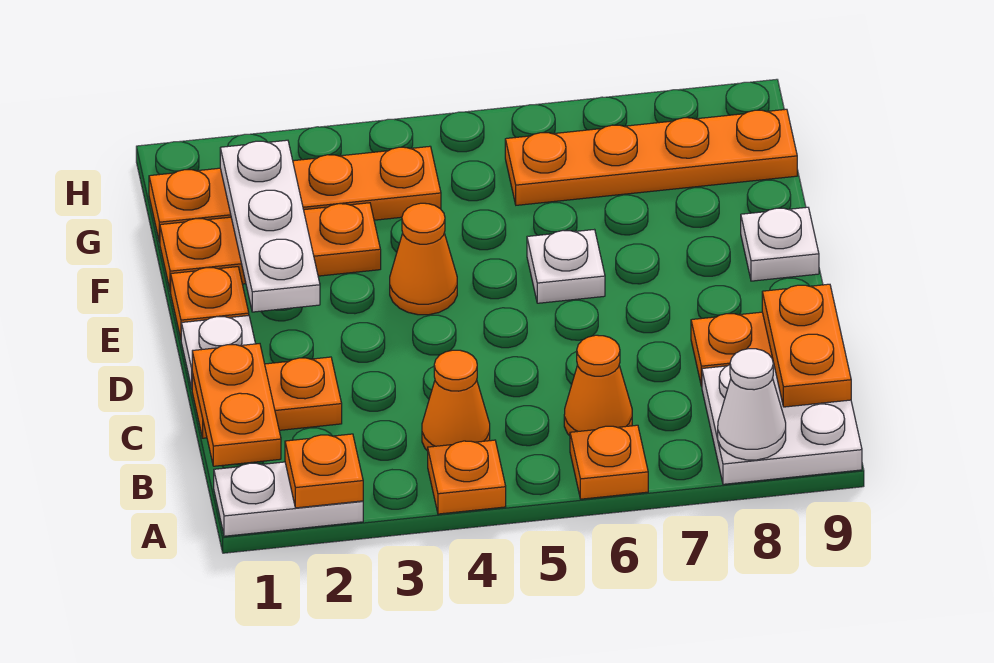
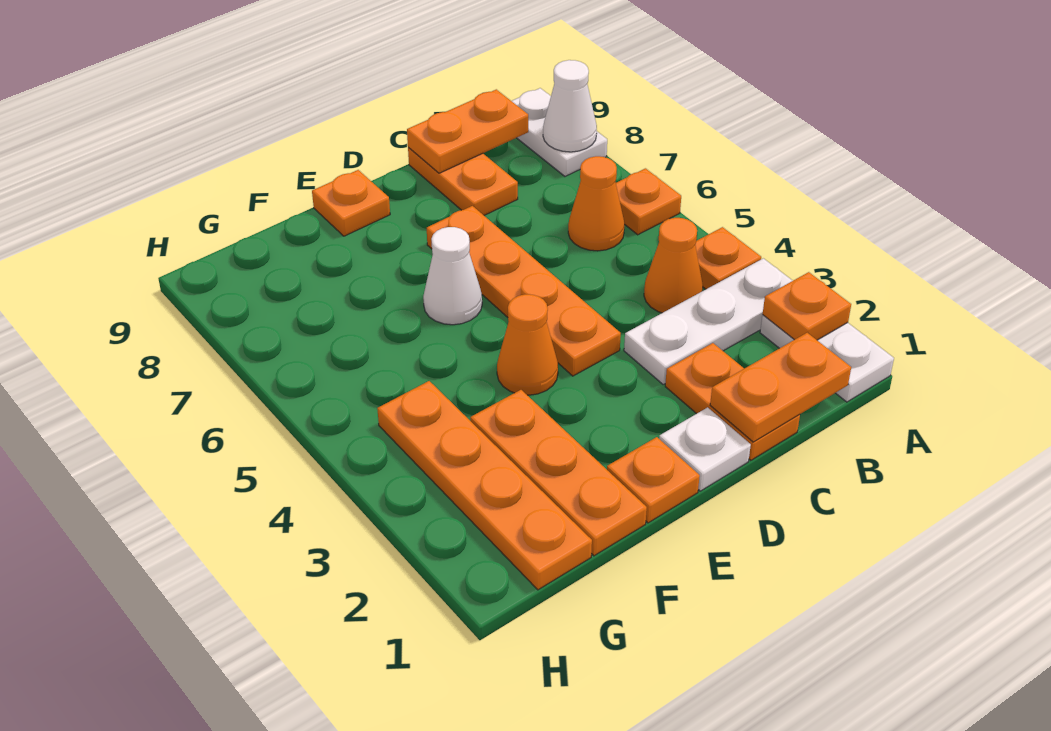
white plate A8:B9 level 1 -> white plate A8:A9 level 1
white plate E2:G2 level 2 -> white plate A3:C3 level 1
white plate E6 level 1 -> white cone E6 level 1
white plate E9 level 1 -> orange plate E9 level 1
orange plate G6:G9 level 1 -> orange plate D4:D7 level 1

